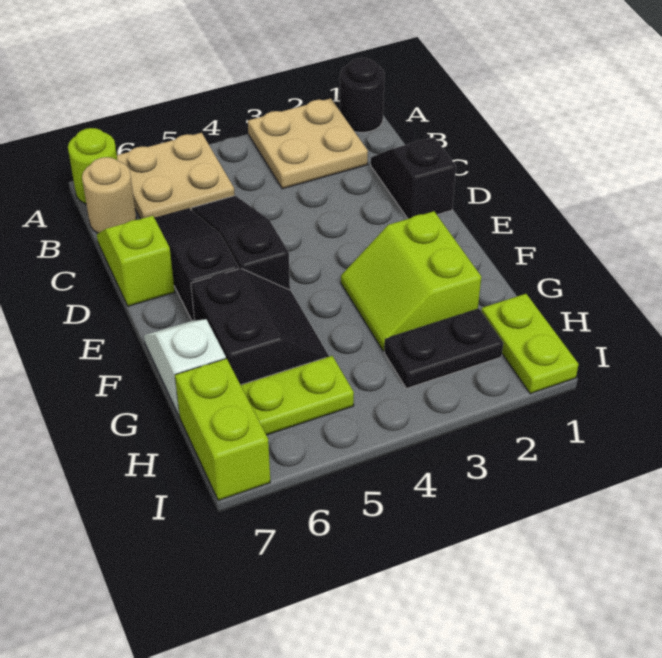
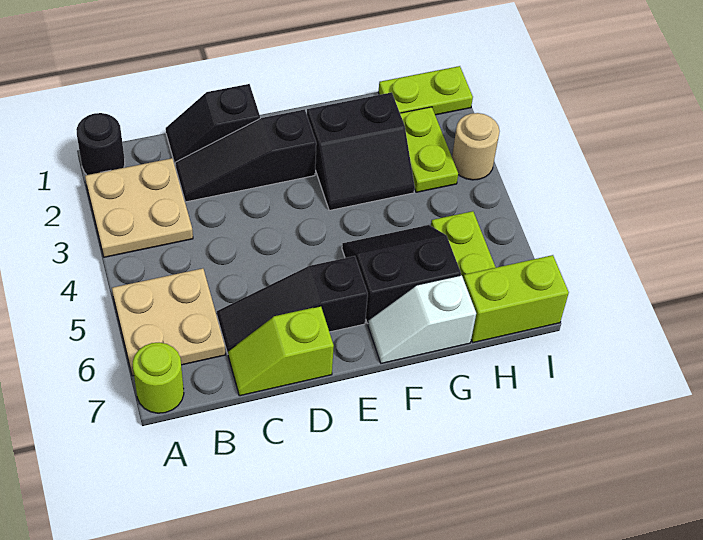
tan round brick B7 level 1 -> tan round brick I3 level 1
black slope C5:E5 level 1 top E -> black slope C2:E2 level 1 top E
lime slope F2:G3 level 1 top 2 -> black slope F2:G3 level 1 top 2
black plate H2:H3 level 1 -> lime plate H2:H3 level 1

